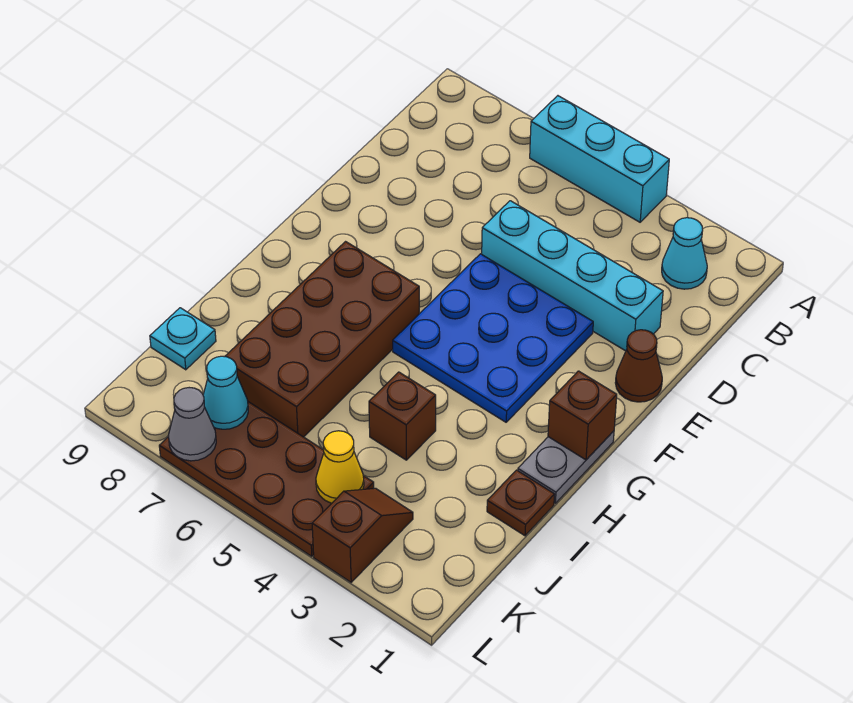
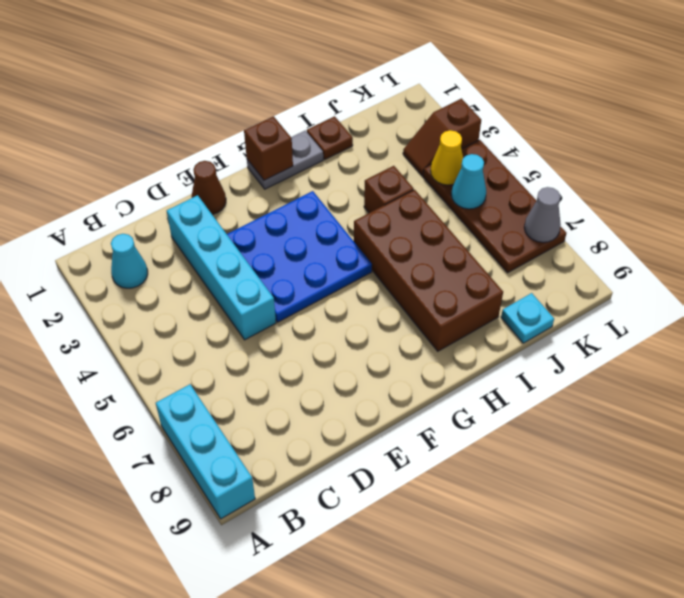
cyan brick A4:A6 level 1 -> cyan brick A7:A9 level 1
brown brick G6:J7 level 1 -> brown brick H5:I8 level 1
cyan cone K7 level 2 -> cyan cone K5 level 2

